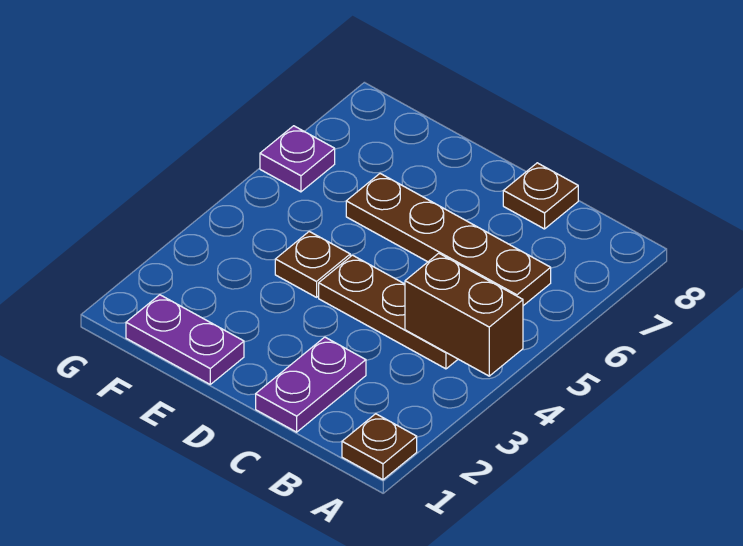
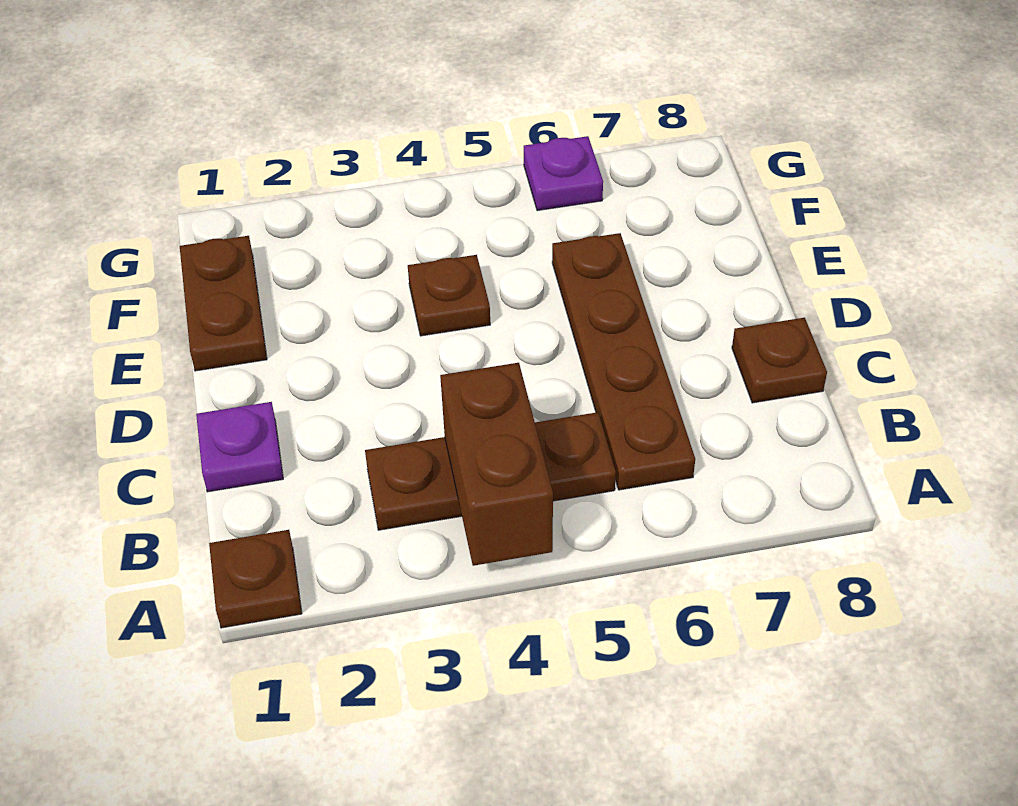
brown plate B4:D4 level 1 -> brown plate B3:B5 level 1
purple plate C1:C2 level 1 -> purple plate C1 level 1
purple plate E1:F1 level 1 -> brown plate E1:F1 level 1

